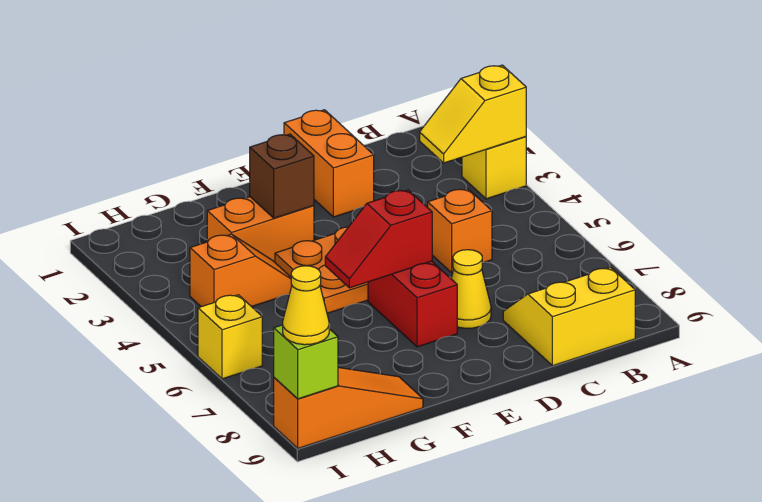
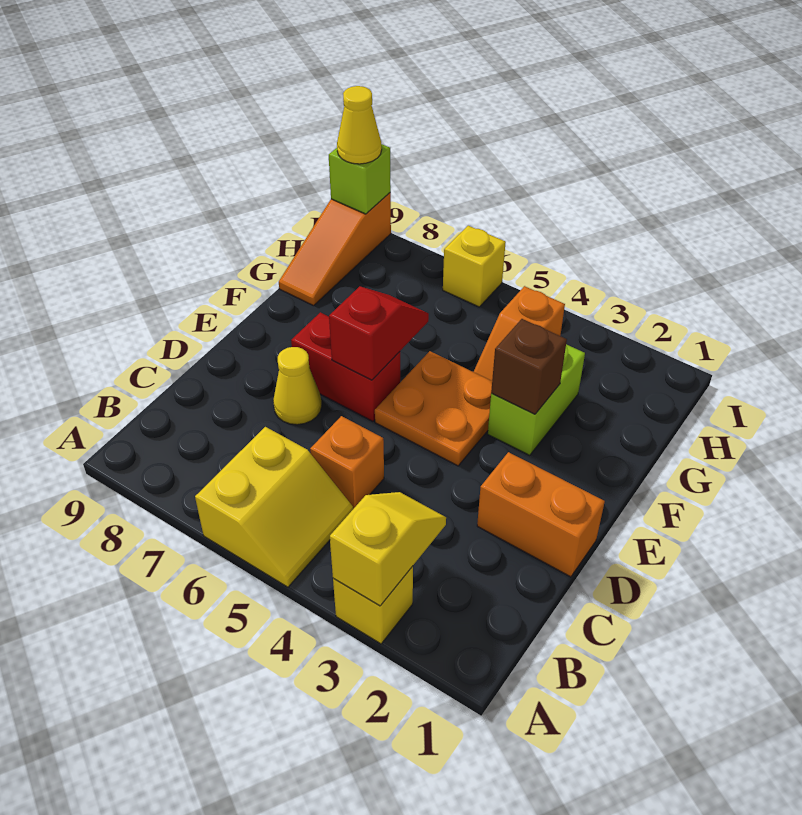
yellow slope B8:C9 level 1 top 9 -> yellow slope A5:B6 level 1 top 6
orange brick F3:G3 level 1 -> lime brick F3:G3 level 1

